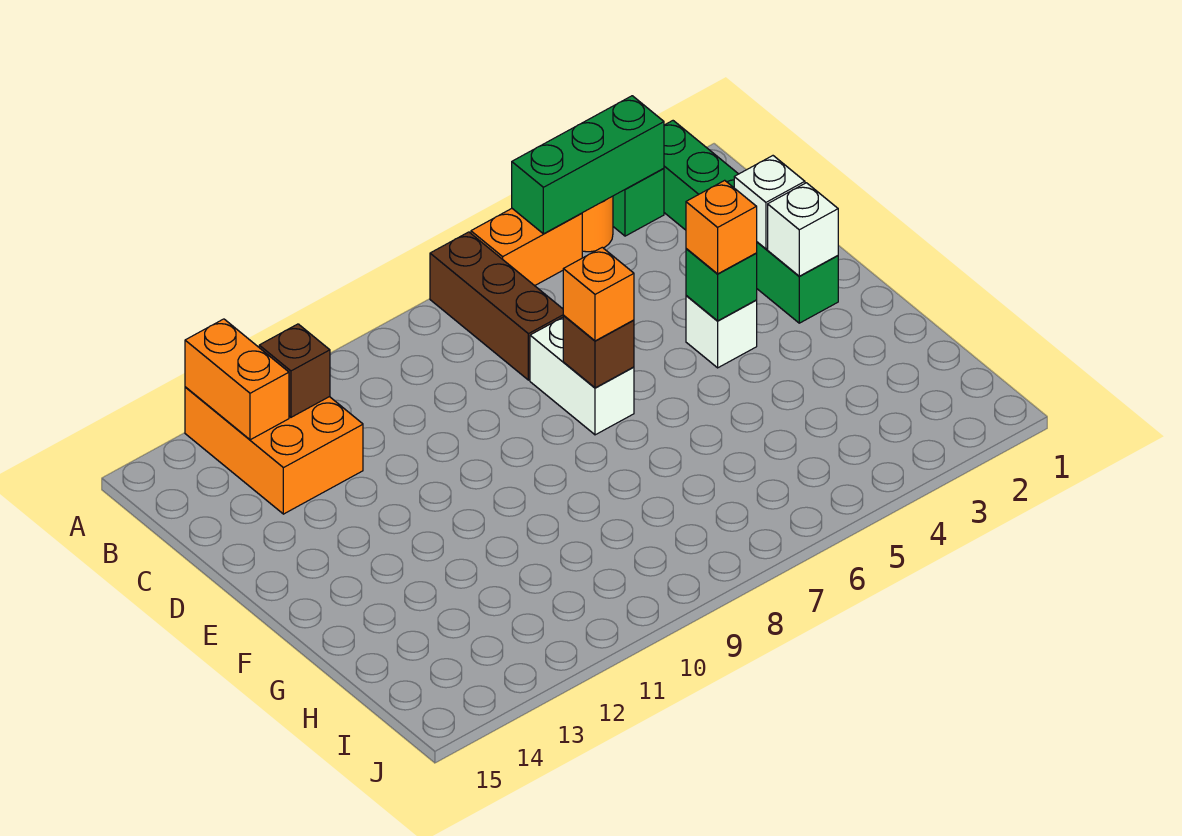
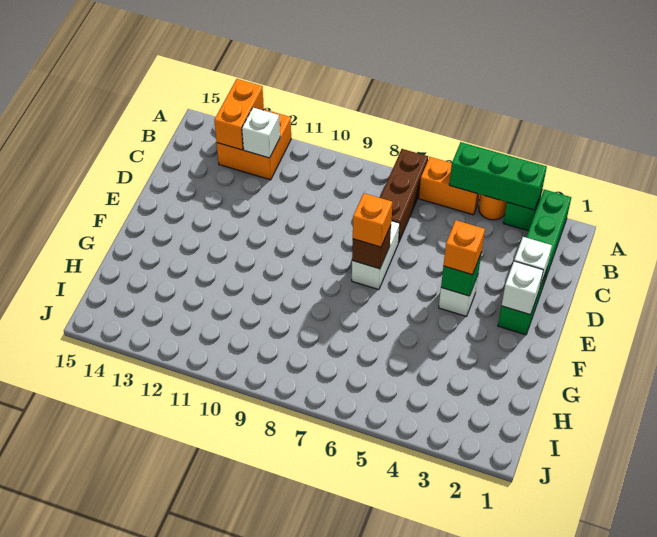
orange brick A12:C13 level 1 -> orange brick A12:B13 level 1
brown brick B12 level 2 -> white brick B12 level 2

